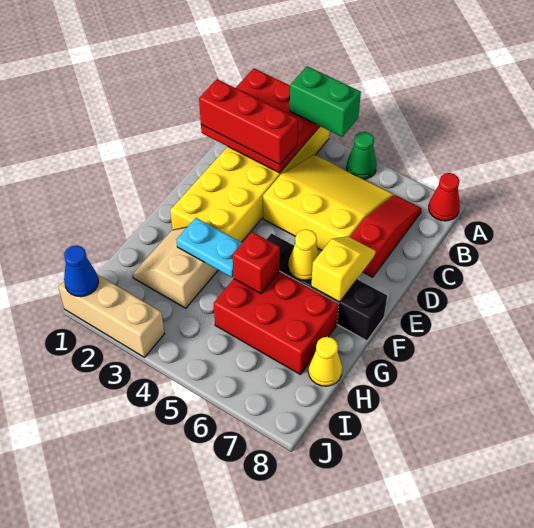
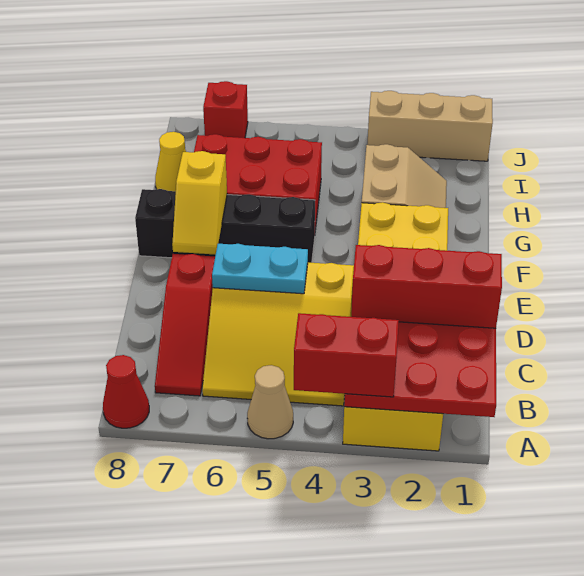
green brick A3:A4 level 3 -> red brick A3:A4 level 3
green cone A5 level 1 -> tan cone A5 level 1
yellow cone F6 level 2 -> none
cyan plate G3:G4 level 2 -> cyan plate D5:D6 level 2
red brick G5 level 2 -> red brick J7 level 1
blue cone J1 level 2 -> none

